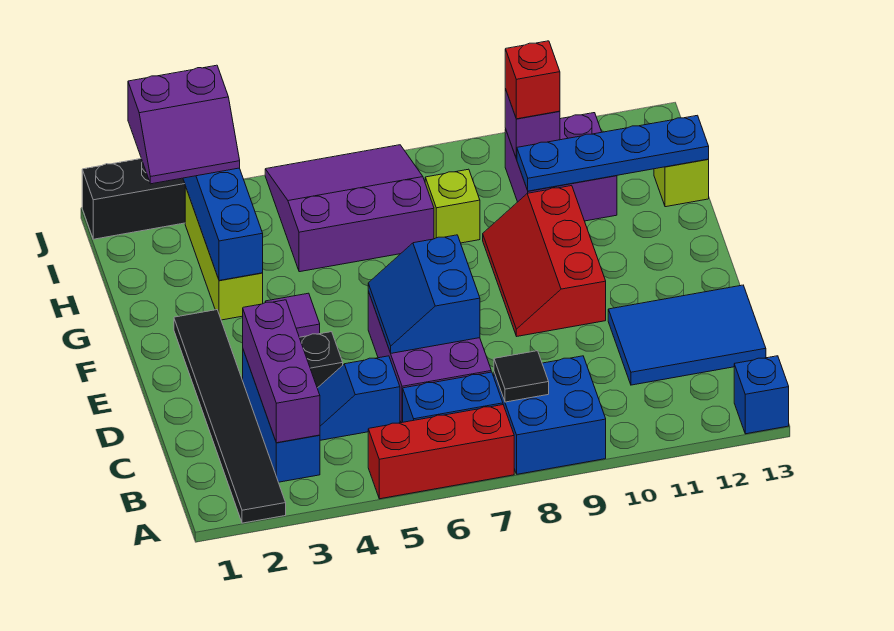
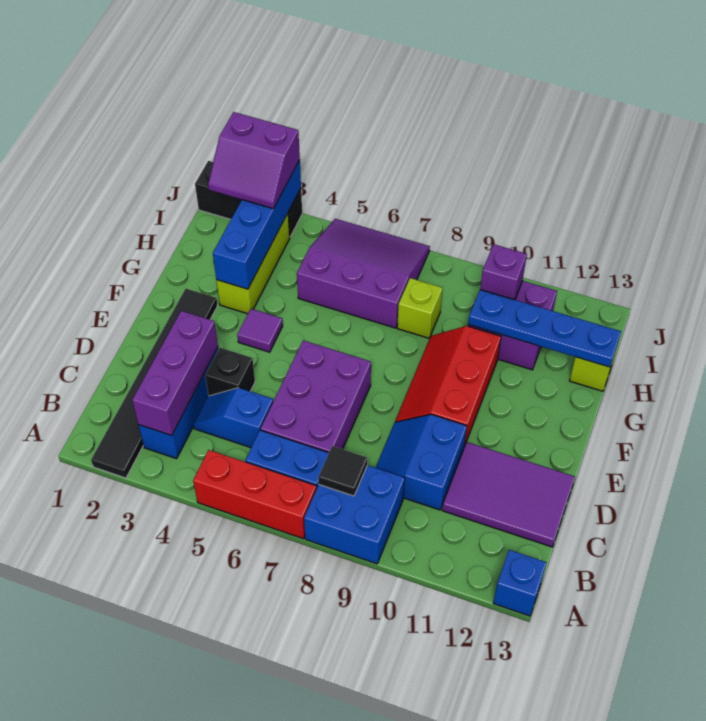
blue tile C11:D13 level 1 -> purple tile C11:D13 level 1
blue slope D6:E7 level 2 top 7 -> blue slope C9:D10 level 1 top 10
red brick I10 level 3 -> none

